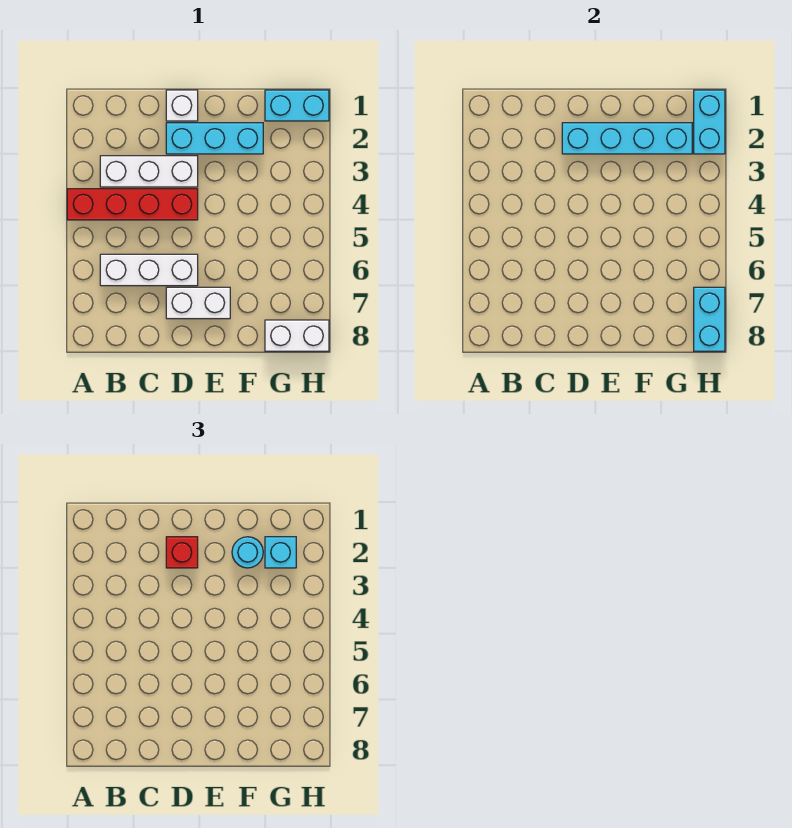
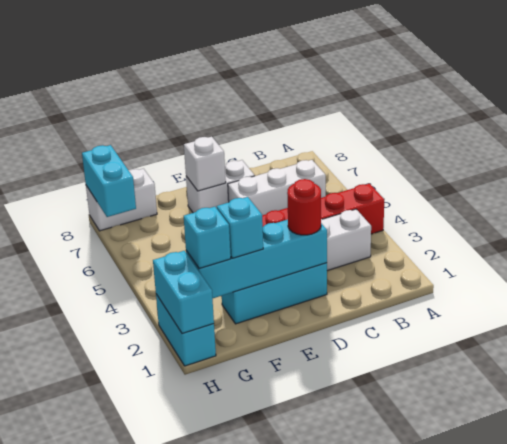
white brick D1 level 1 -> white brick E7 level 2
red brick D2 level 3 -> red round brick D2 level 3
cyan round brick F2 level 3 -> cyan brick F2 level 3
cyan brick G1:H1 level 1 -> cyan brick H1:H2 level 1

